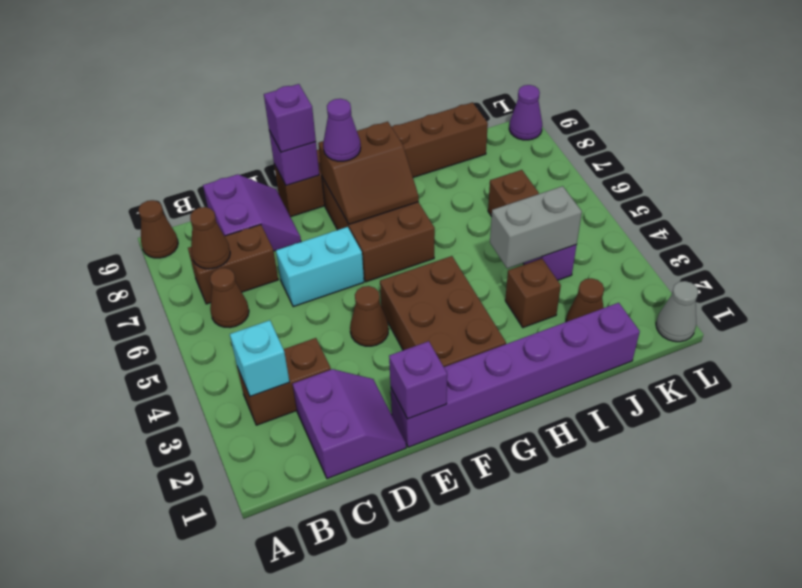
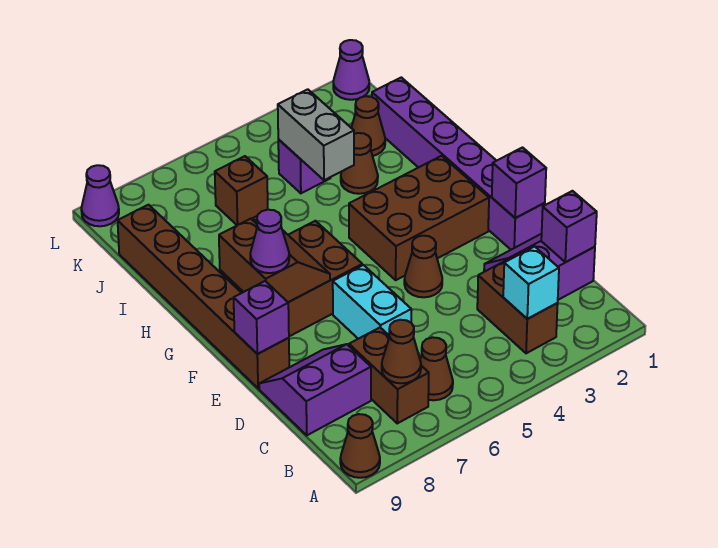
purple brick E9 level 3 -> purple brick C1 level 2
brown brick I3 level 1 -> brown cone I3 level 1
grey cone L1 level 1 -> purple cone L1 level 1

